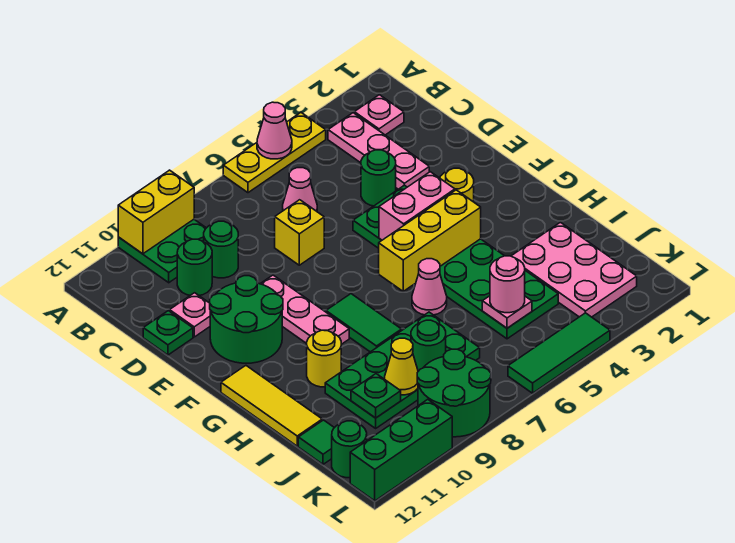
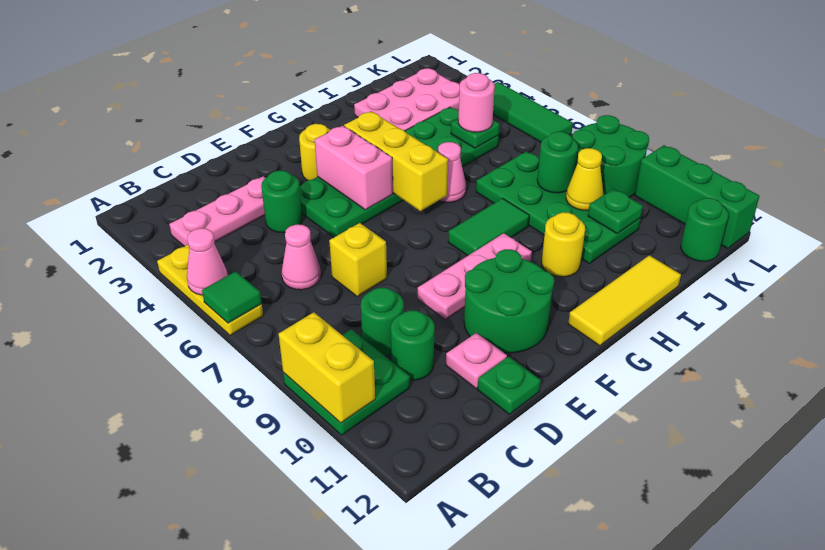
pink plate B2 level 1 -> none
pink plate J5 level 2 -> green plate J5 level 2
green tile J12 level 1 -> green tile A6 level 2

